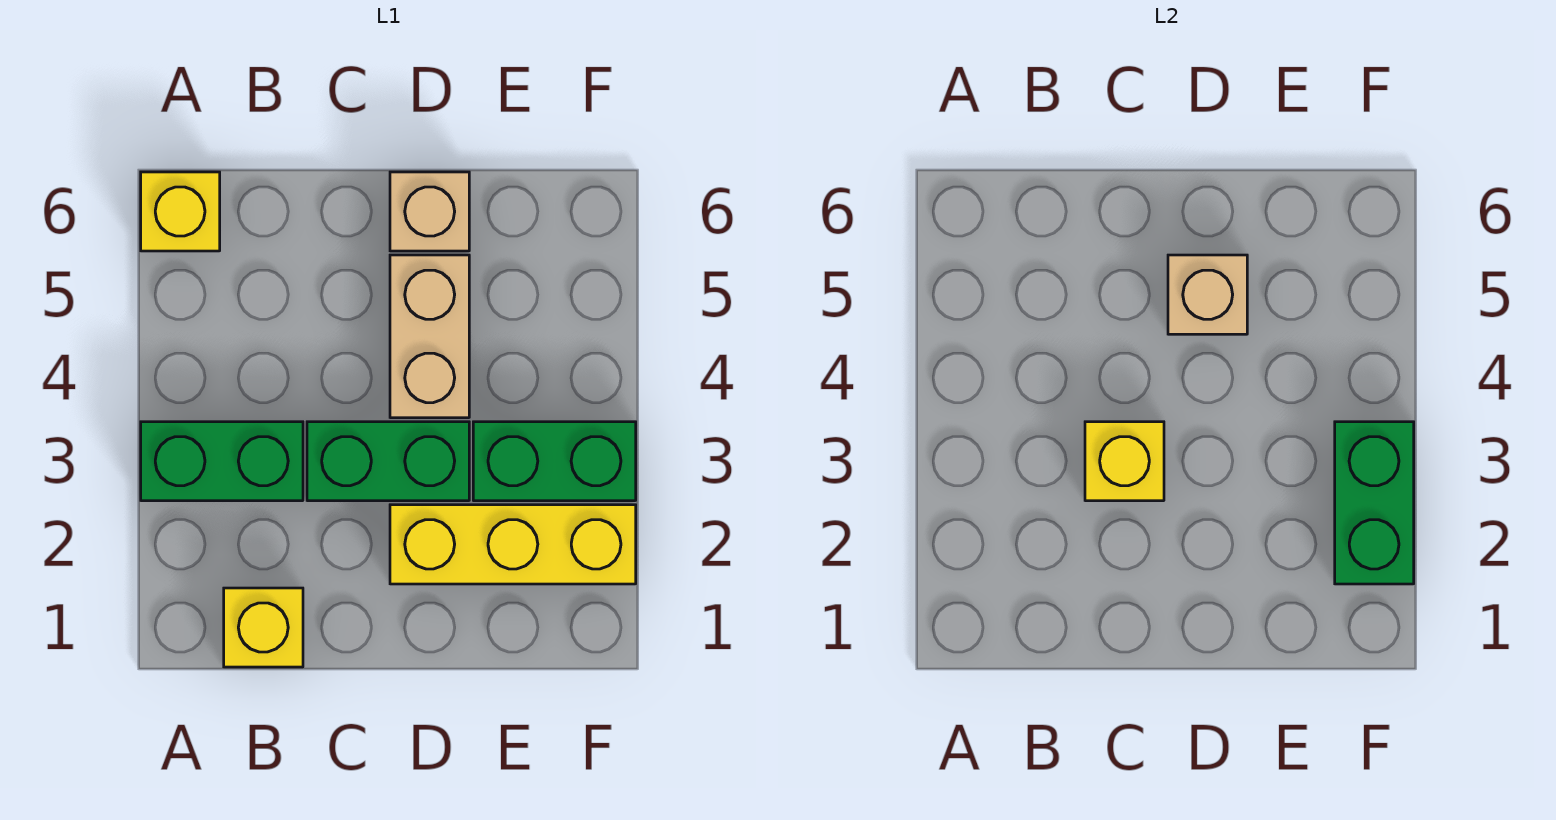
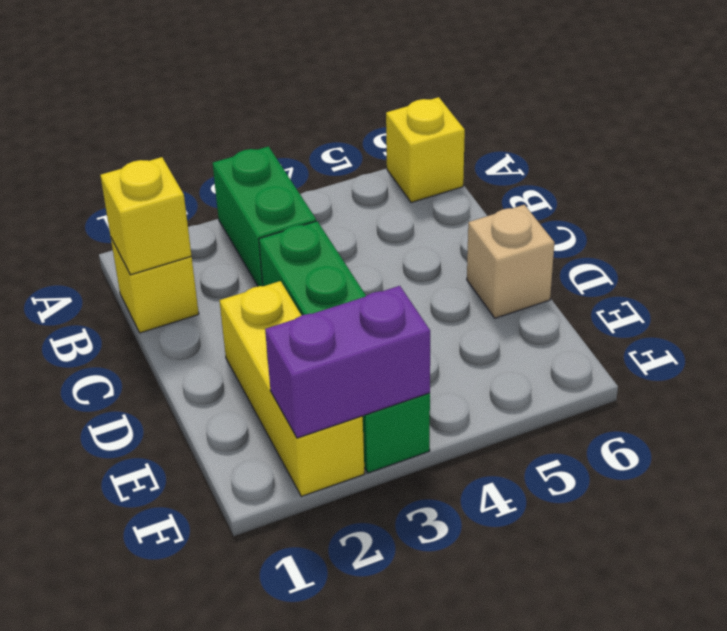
yellow brick C3 level 2 -> yellow brick B1 level 2
tan brick D4:D5 level 1 -> none
tan brick D5 level 2 -> none
green brick F2:F3 level 2 -> purple brick F2:F3 level 2

